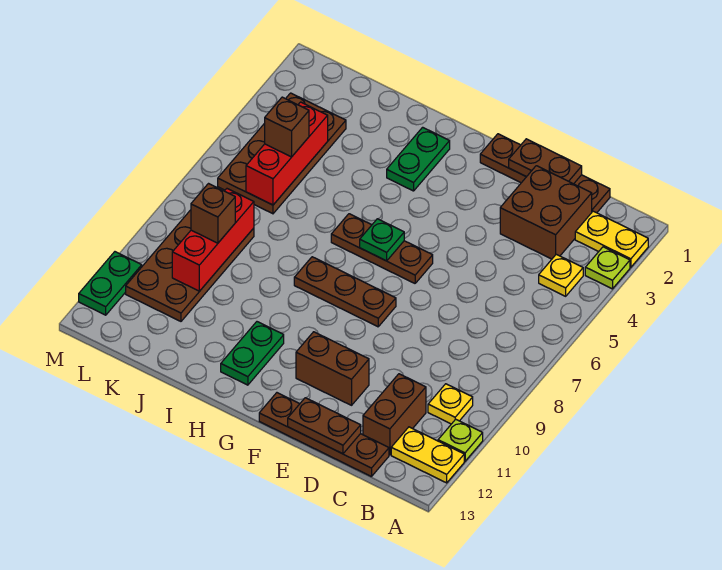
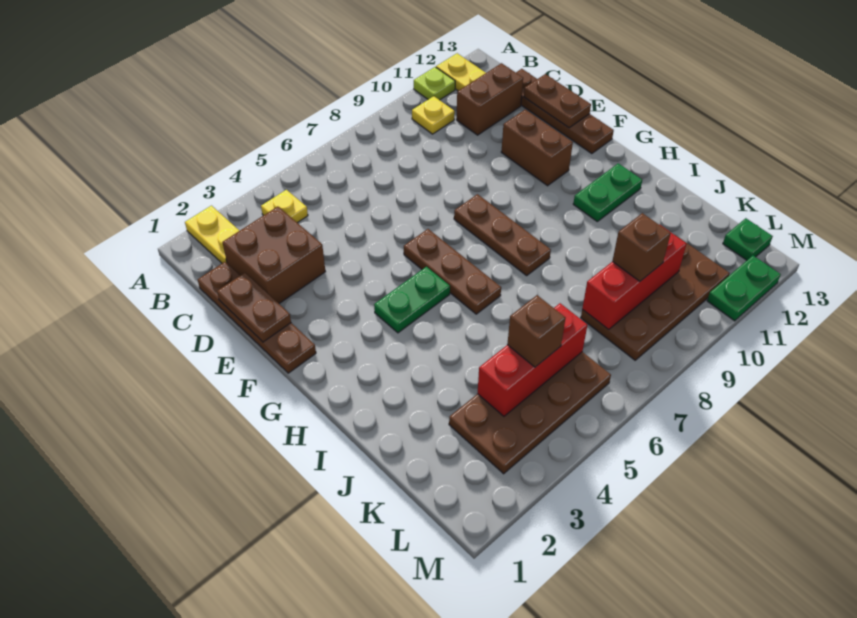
lime plate A3 level 1 -> none
green plate G6 level 2 -> green plate L13 level 1
green plate H2:H3 level 1 -> green plate G4:G5 level 1

